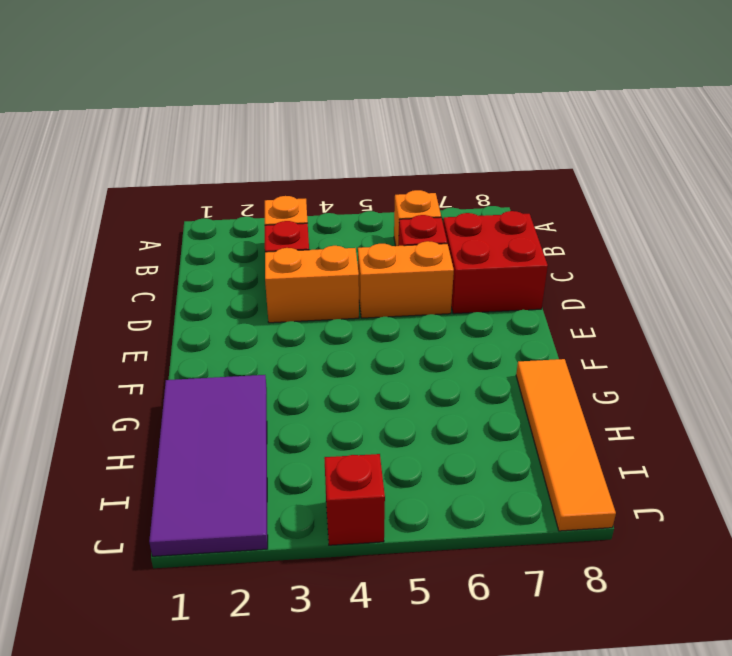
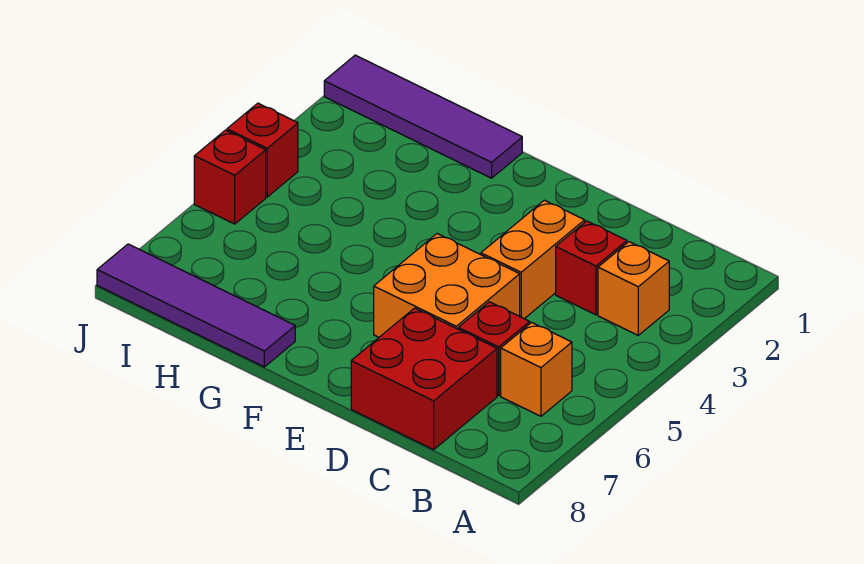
orange brick D5:D6 level 1 -> orange brick D5:E6 level 1
purple tile G1:J2 level 1 -> purple tile G1:J1 level 1
orange tile G8:J8 level 1 -> purple tile G8:J8 level 1
none -> red brick J5 level 1

